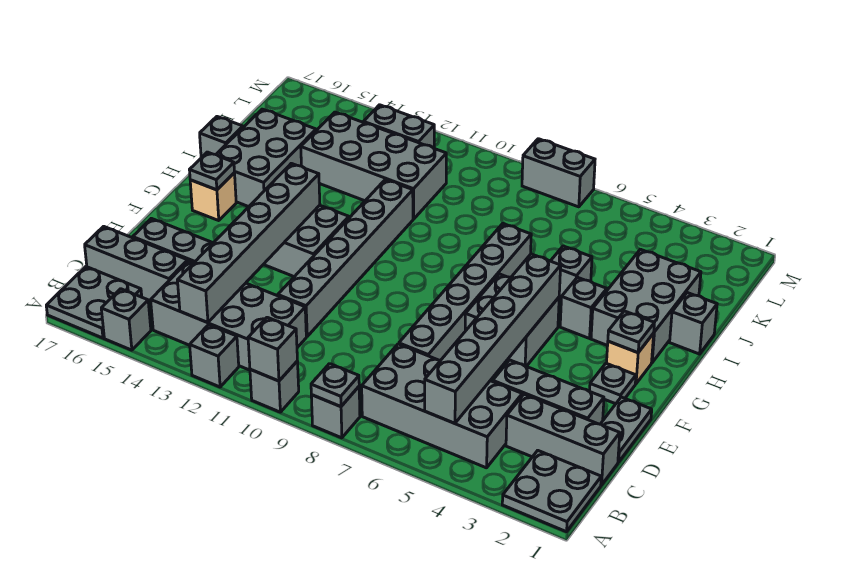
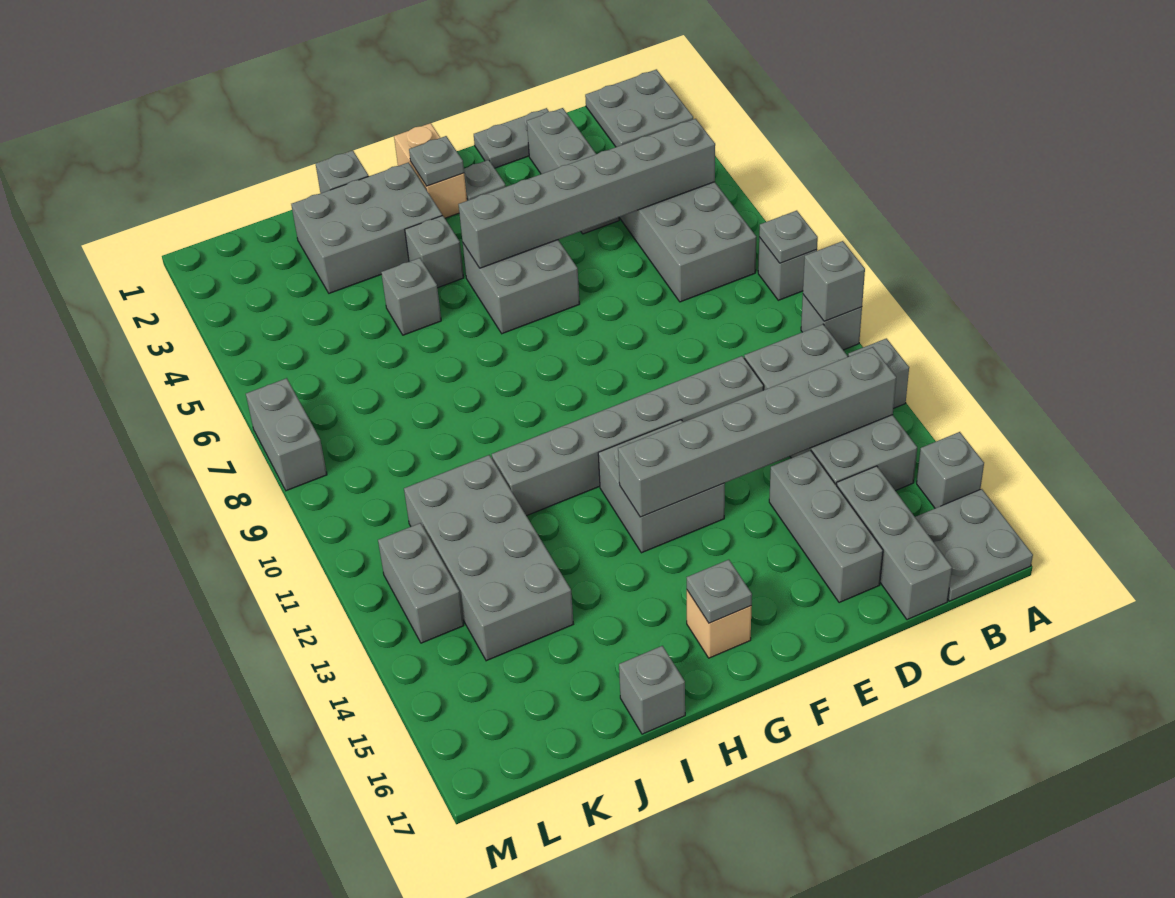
grey brick C1:C3 level 1 -> none
grey brick D7:I7 level 1 -> none
tan brick G2 level 1 -> tan brick G1:G2 level 1
grey brick H15:J16 level 1 -> none

